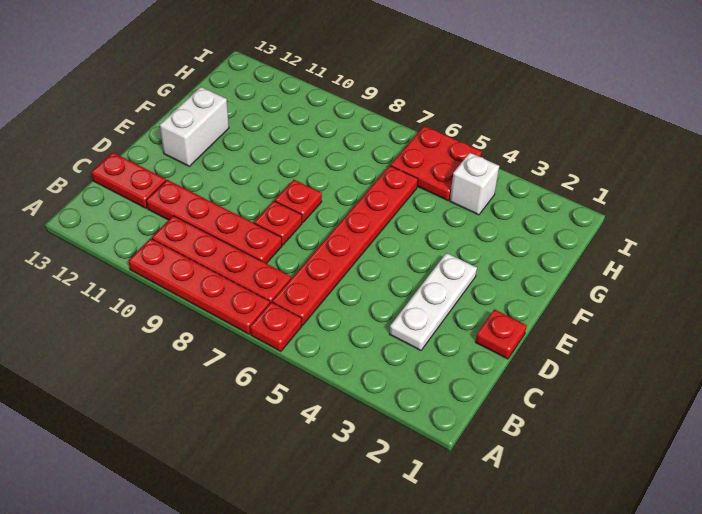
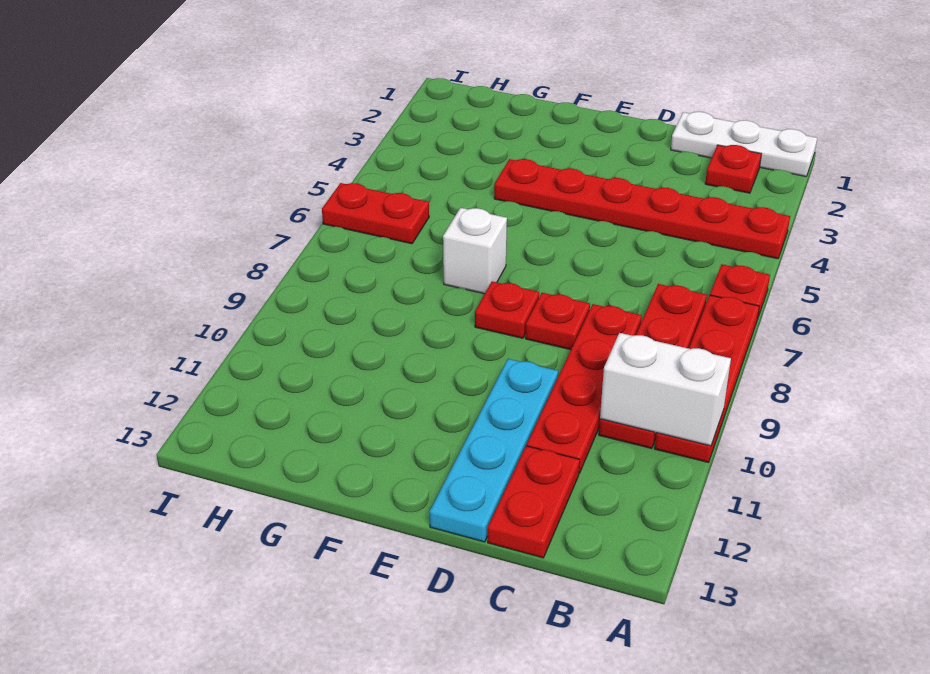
red plate B6:G6 level 1 -> red plate A4:F4 level 1
white plate C3:E3 level 1 -> white plate A1:C1 level 1
red plate D1 level 1 -> red plate B2 level 1
none -> cyan plate D10:D13 level 1
white brick E12:F12 level 1 -> white brick A10:B10 level 2
white brick H4 level 1 -> white brick F7 level 1
red plate H5:I6 level 1 -> red plate H6:I6 level 1

